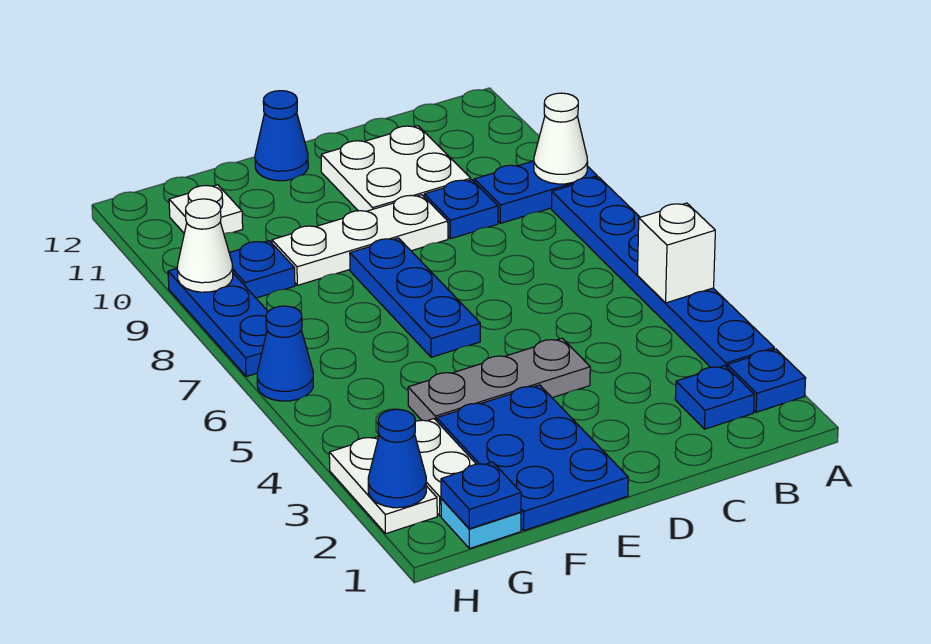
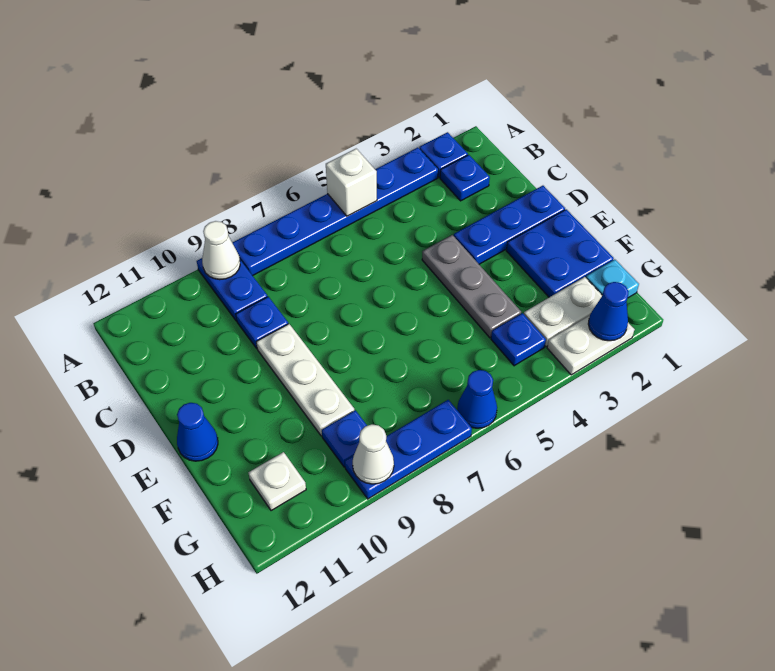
white plate C10:D11 level 1 -> none
blue plate E1:F3 level 1 -> blue plate E1:F2 level 1
blue plate E6:E8 level 1 -> blue plate D1:D3 level 1
blue plate G1 level 2 -> blue plate G4 level 1

